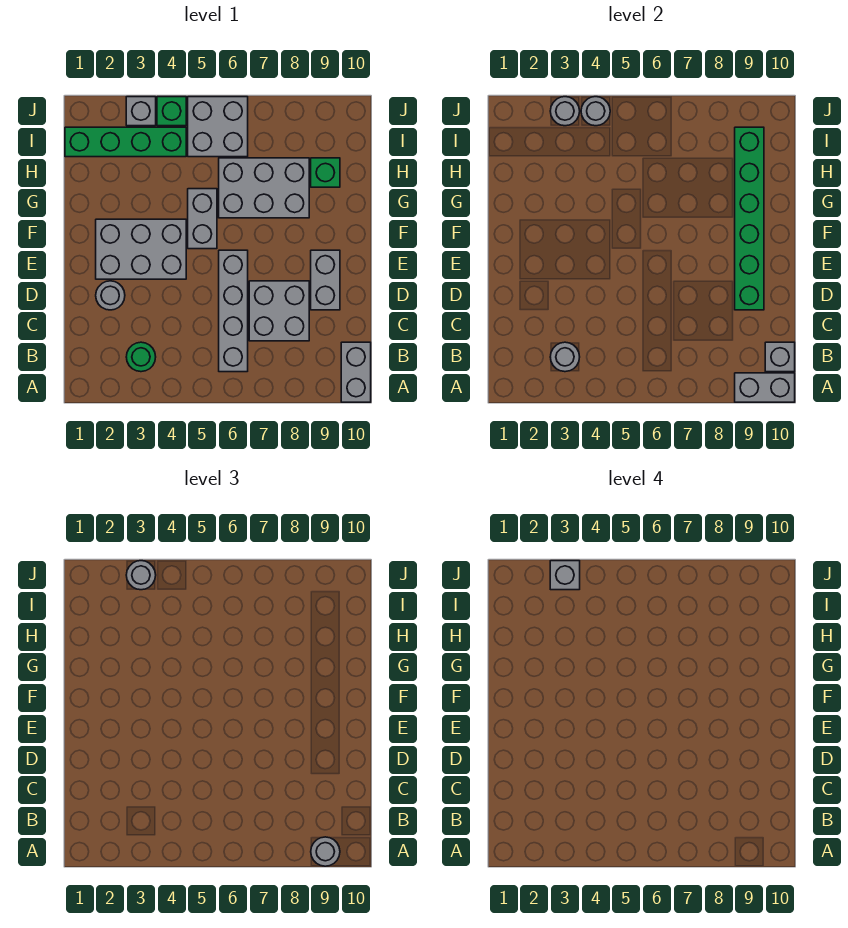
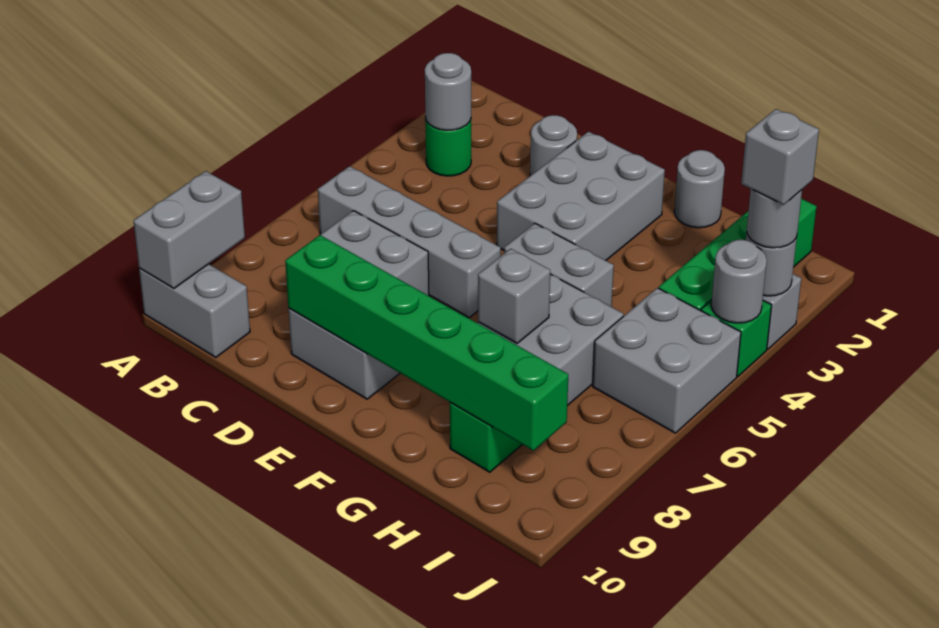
grey round brick A9 level 3 -> grey round brick G1 level 1
grey brick B10 level 2 -> grey brick G7 level 2

